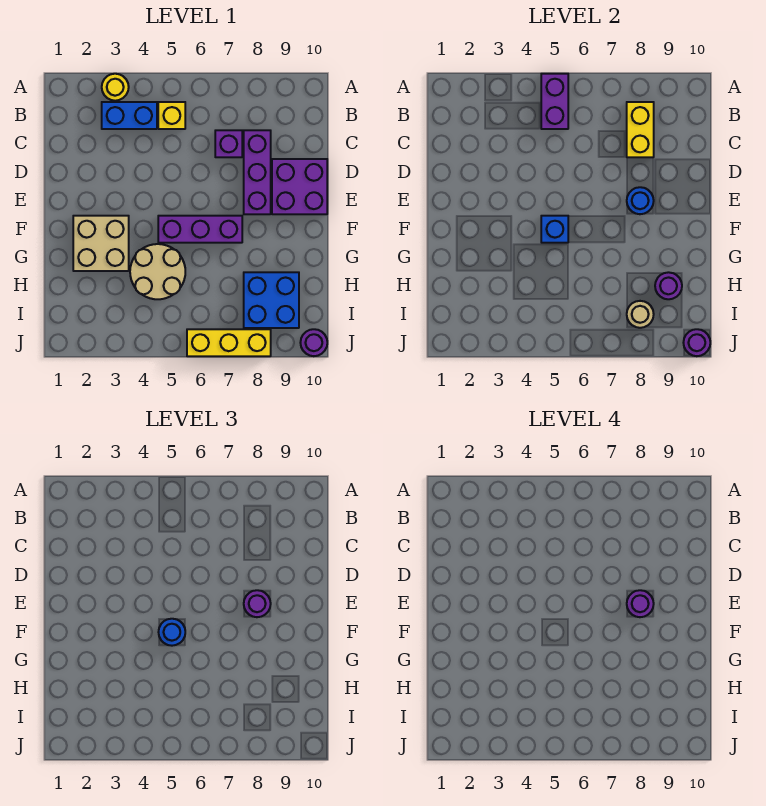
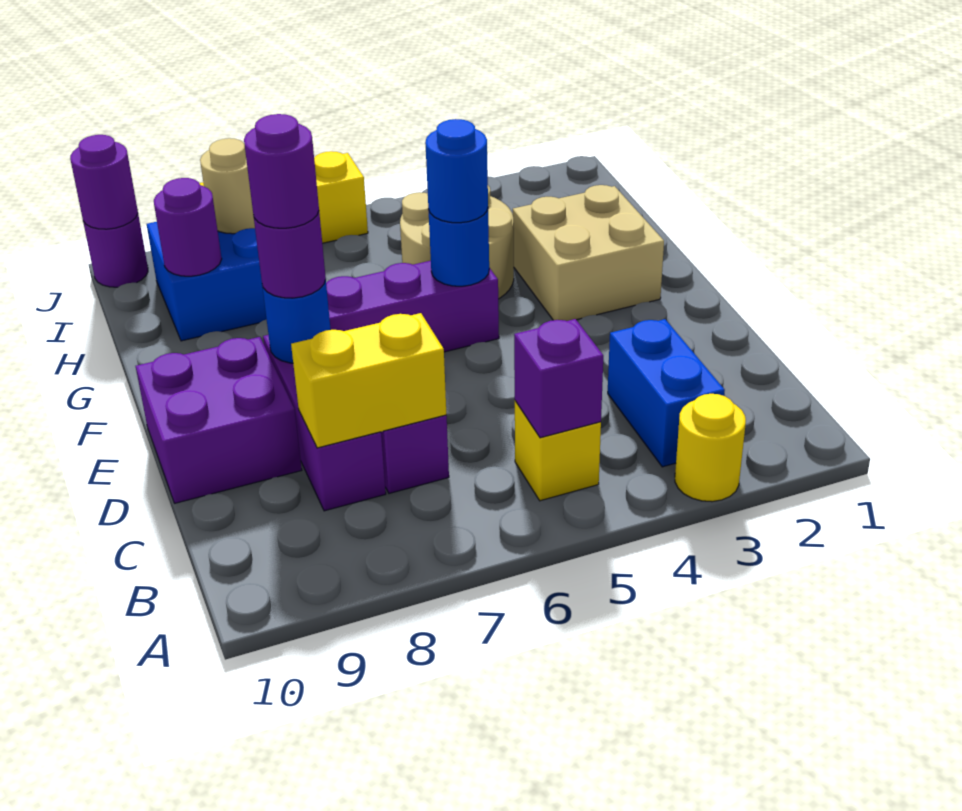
purple brick A5:B5 level 2 -> purple brick B5 level 2
blue brick B3:B4 level 1 -> blue brick B3:C3 level 1
yellow brick B8:C8 level 2 -> yellow brick C7:C8 level 2
blue brick F5 level 2 -> blue round brick F5 level 2

